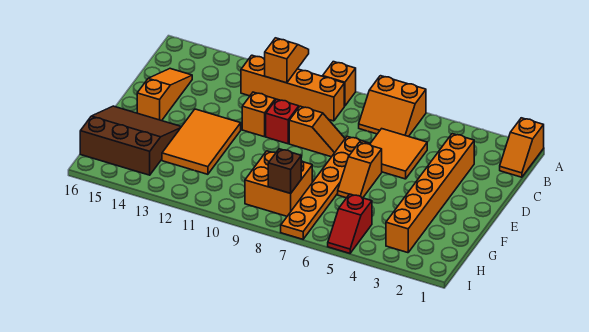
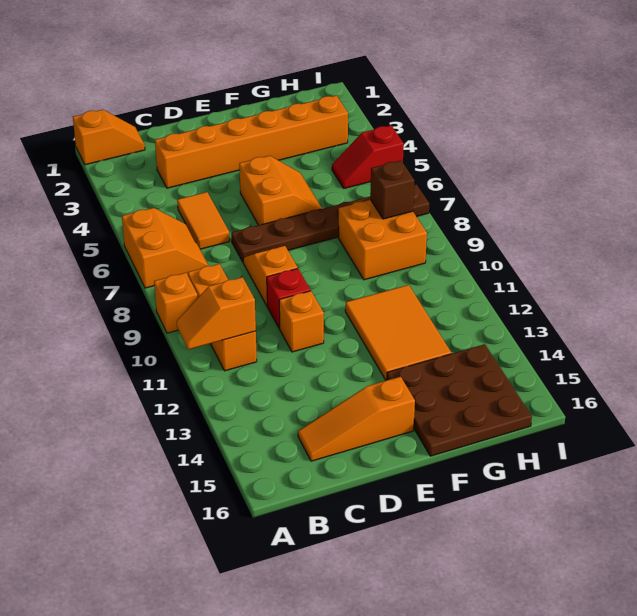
orange brick B9:B12 level 1 -> orange brick B9:B11 level 1
orange tile C5:D6 level 1 -> orange tile C5:C6 level 1
orange plate D7:I7 level 1 -> brown plate D7:I7 level 1
orange slope E6:F6 level 1 top E -> orange slope E5:F6 level 1 top E
orange tile E12:G13 level 1 -> orange tile F11:G13 level 1
brown slope F14:H16 level 1 top H -> brown plate F14:H16 level 1
red slope H5:I5 level 1 top H -> red slope H5:I5 level 1 top I

